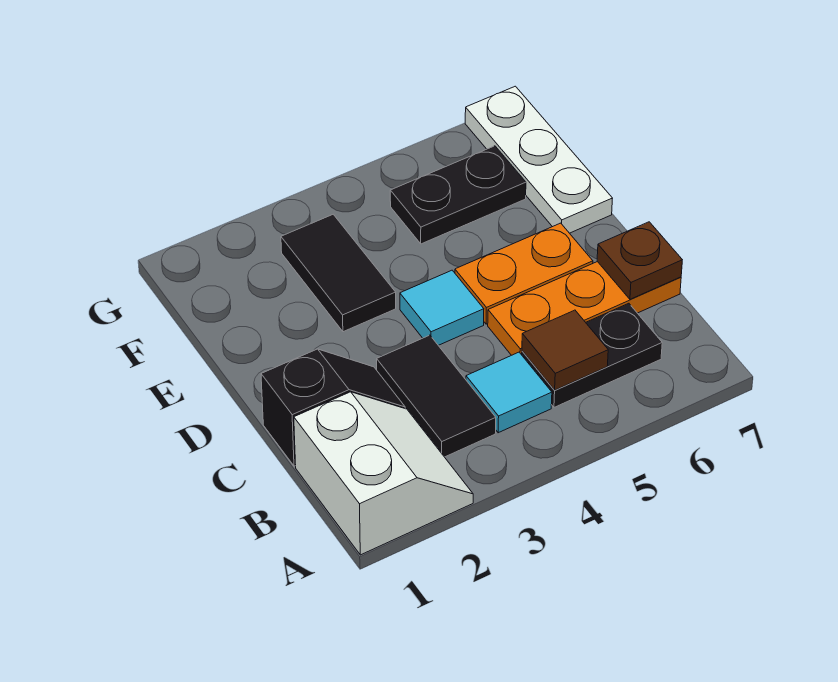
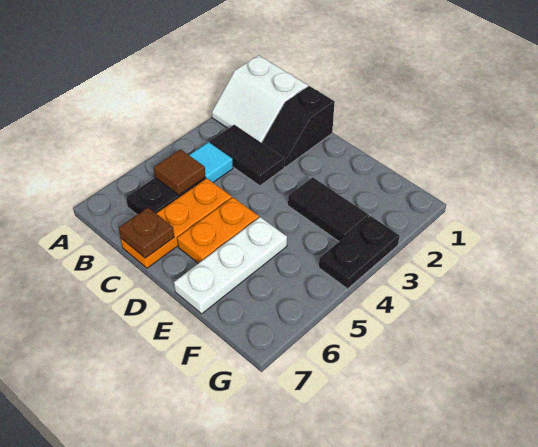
cyan tile D4 level 1 -> none
white plate E7:G7 level 1 -> white plate E5:E7 level 1
black plate F5:F6 level 1 -> black plate G3:G4 level 1

